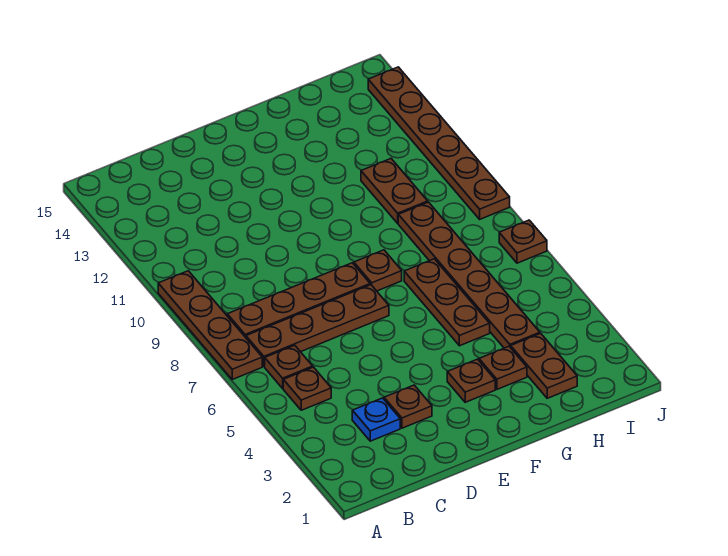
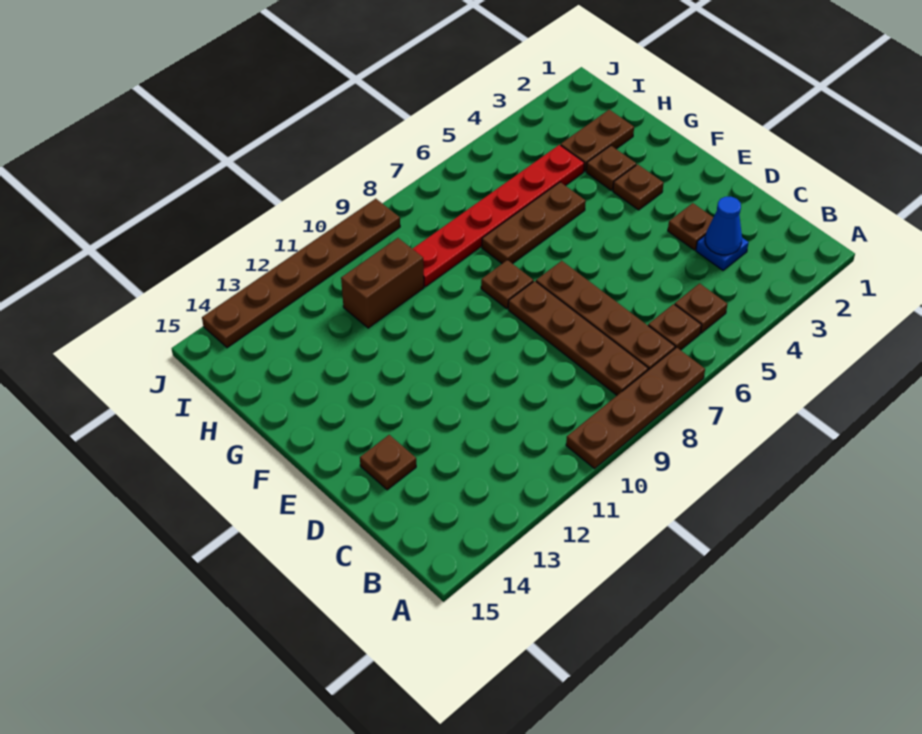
none -> blue cone C3 level 2
brown plate H4:H9 level 1 -> red plate H4:H9 level 1
brown plate H10:H11 level 1 -> brown brick H10:H11 level 1
brown plate J7 level 1 -> brown plate D14 level 1

